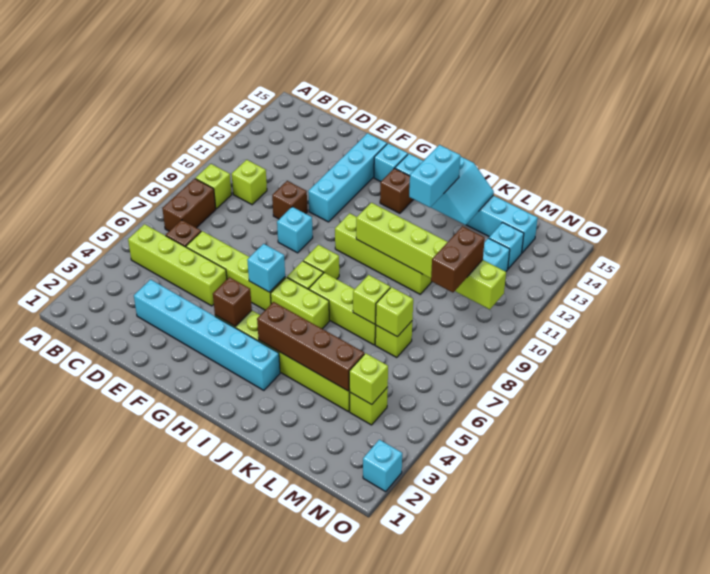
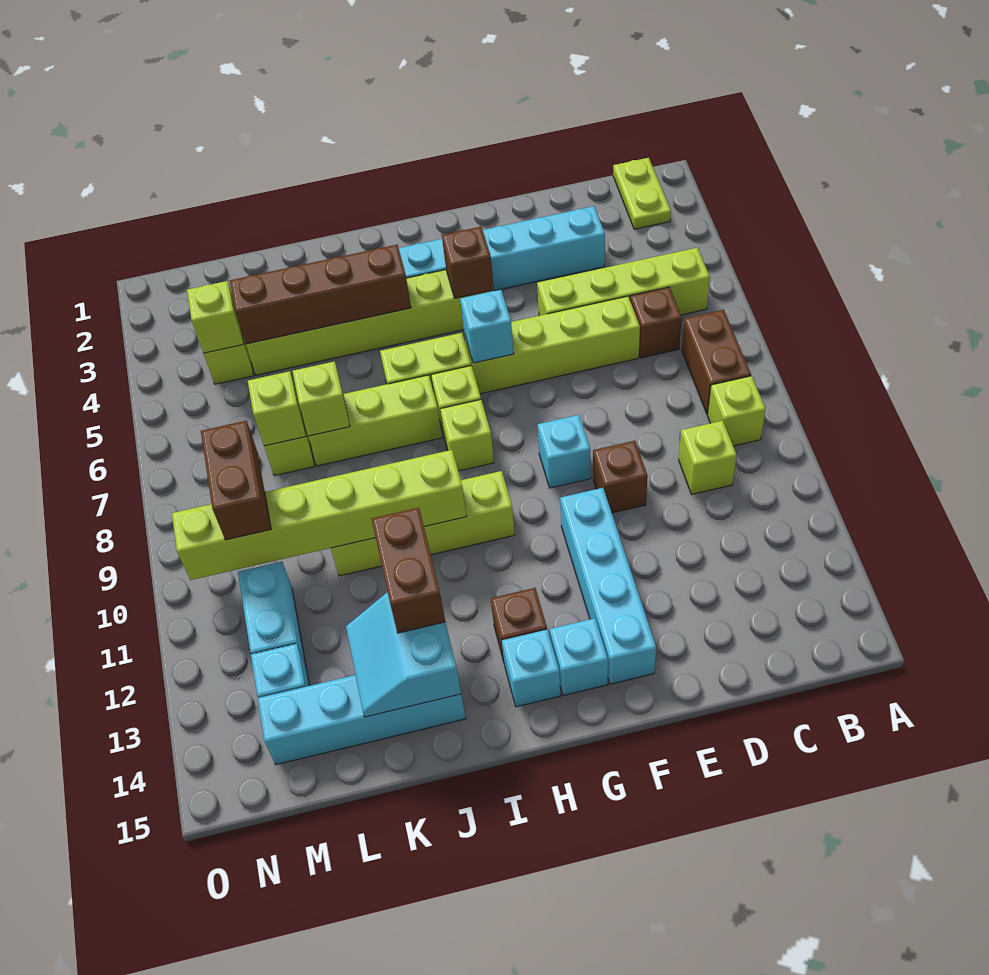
none -> lime plate B1:B2 level 1
cyan brick J12:J13 level 3 -> brown brick J12:J13 level 3
cyan brick O2 level 1 -> none

